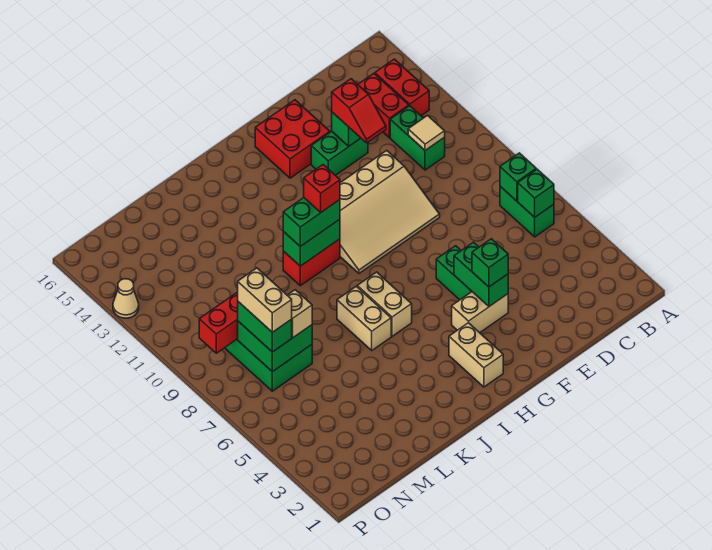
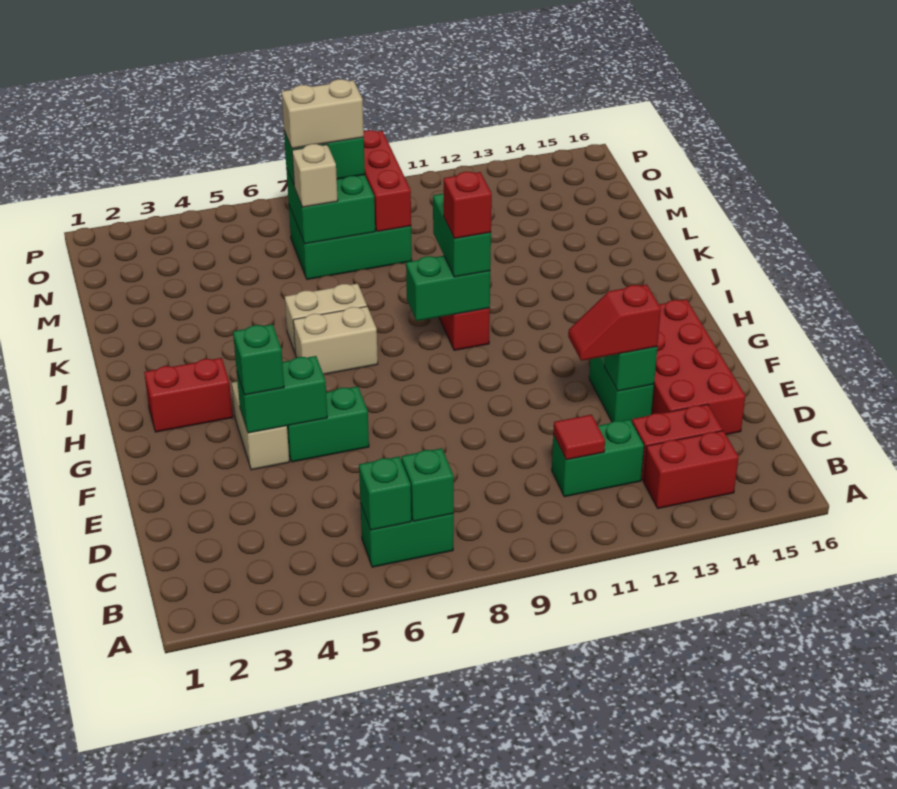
tan tile C11 level 2 -> red tile C11 level 2
tan slope E9:H11 level 1 top 11 -> none
red brick F14:G15 level 1 -> red brick D14:G15 level 1
tan brick H2:H3 level 1 -> red brick H2:H3 level 1
green brick I10:J10 level 2 -> green brick I9:I10 level 2
tan cone P13 level 1 -> none

